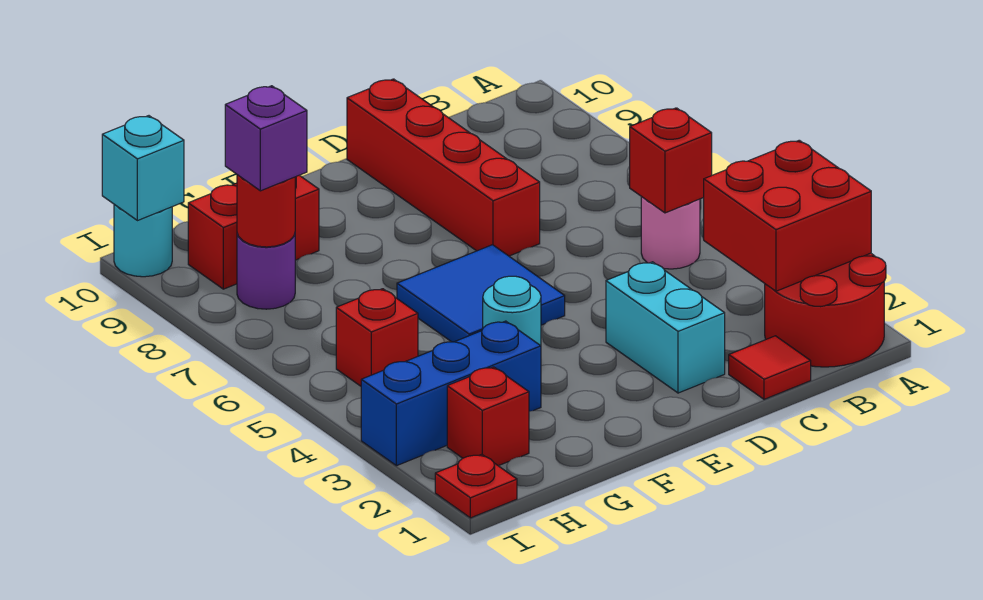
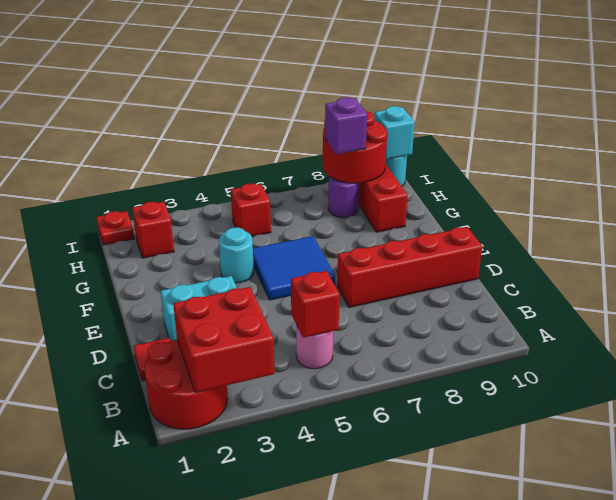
blue brick G3:I3 level 1 -> none
red round brick H8 level 2 -> red round brick H8:I9 level 2

